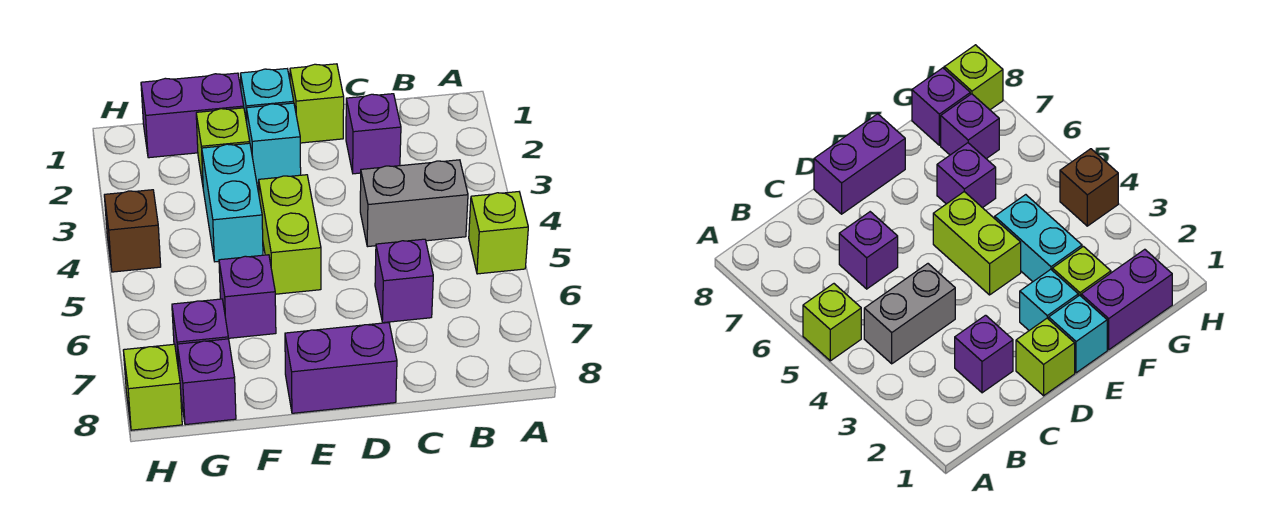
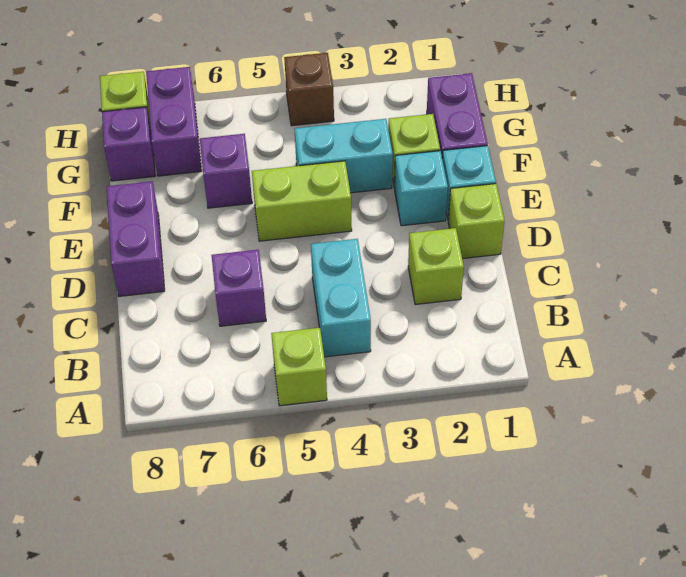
grey brick B4:C4 level 1 -> cyan brick B4:C4 level 1
purple brick C2 level 1 -> lime brick C2 level 1
purple brick G7 level 1 -> purple brick G7:H7 level 1

